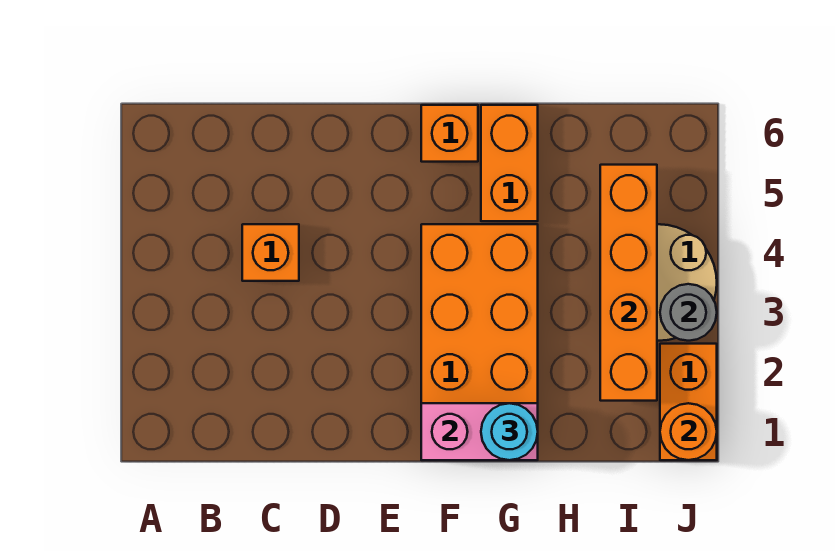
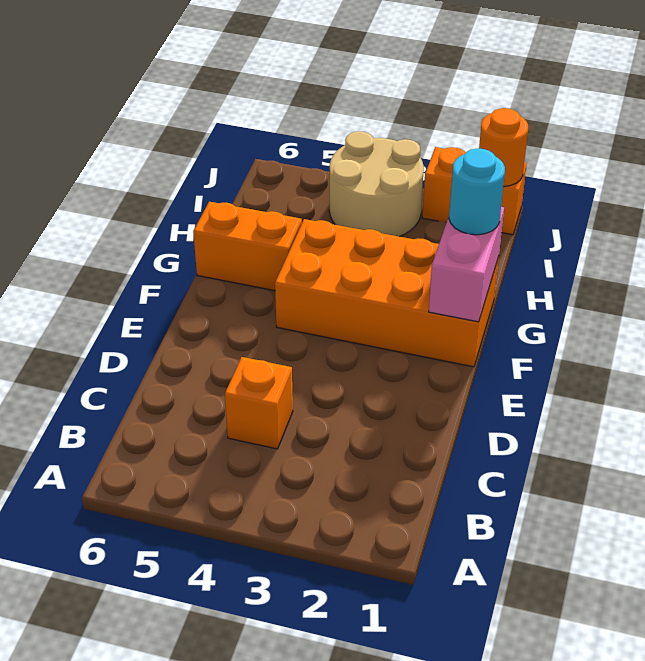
orange brick F6 level 1 -> none
orange brick I2:I5 level 2 -> none
grey round brick J3 level 2 -> none

